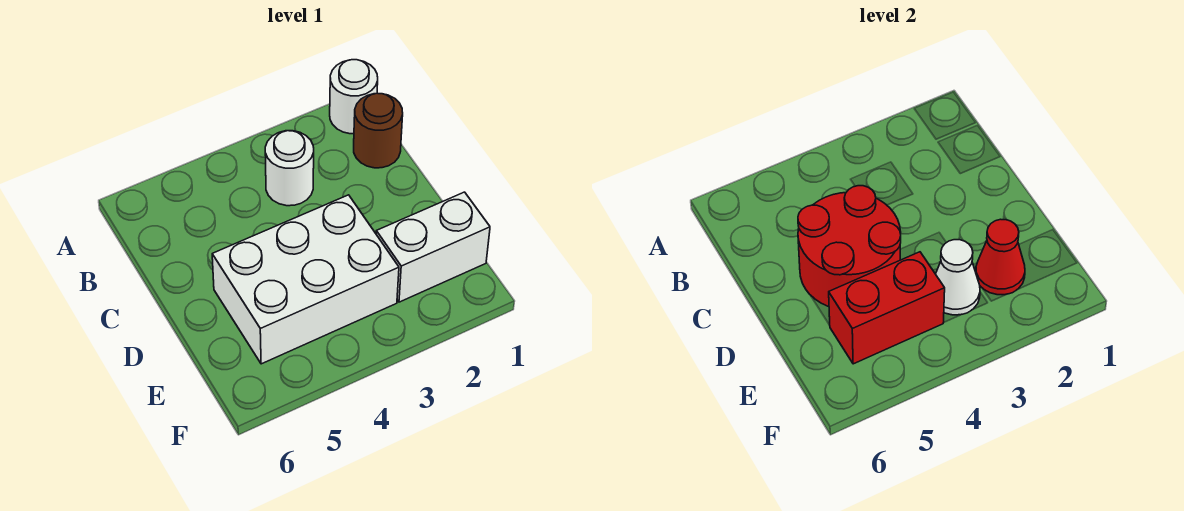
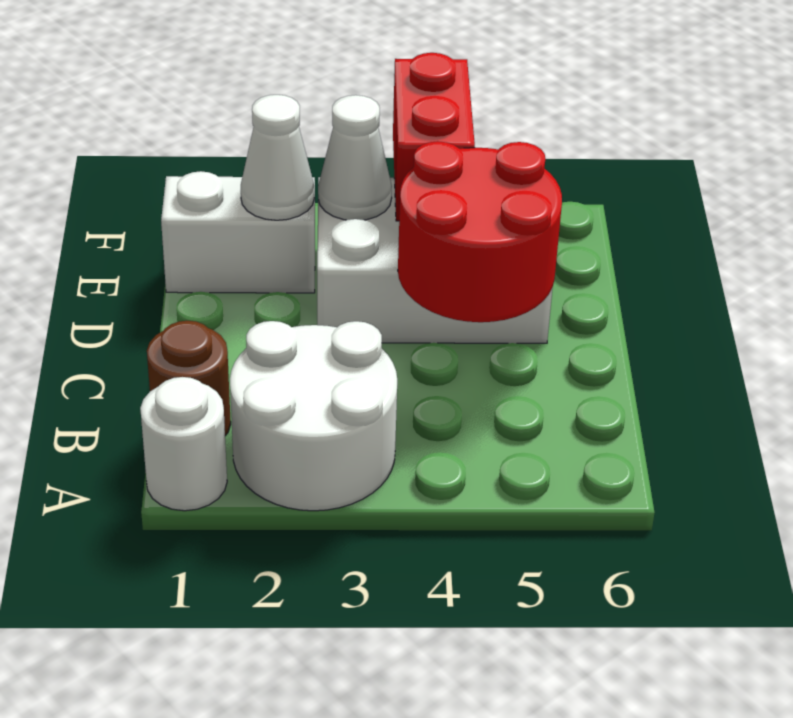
white round brick B3 level 1 -> white round brick A2:B3 level 1
red cone E2 level 2 -> white cone E2 level 2
red brick E4:E5 level 2 -> red brick E4:F4 level 2

